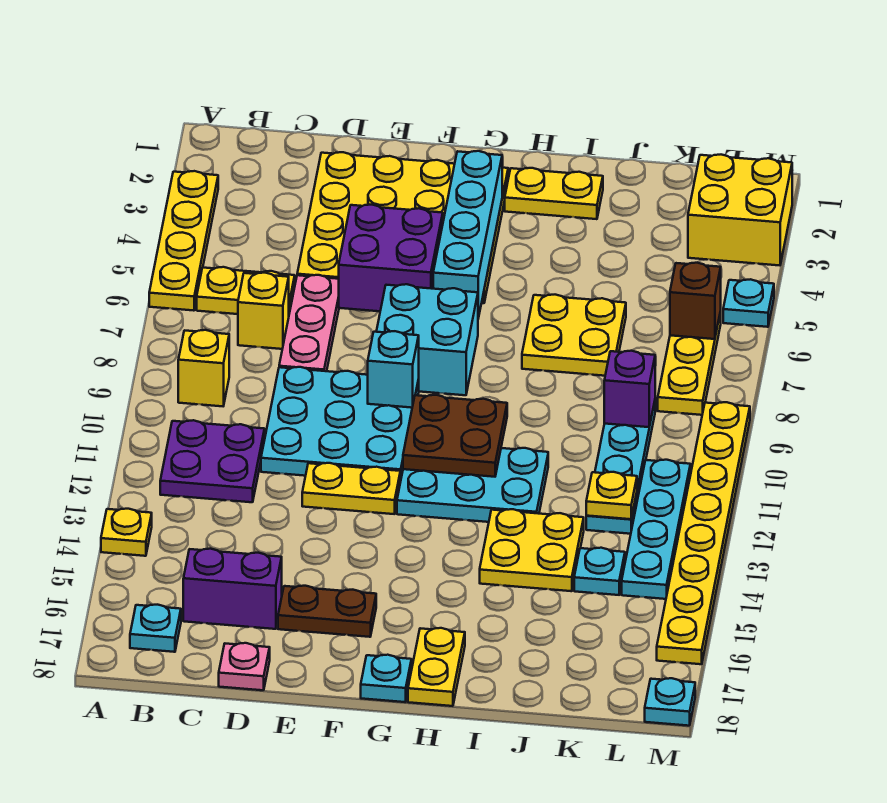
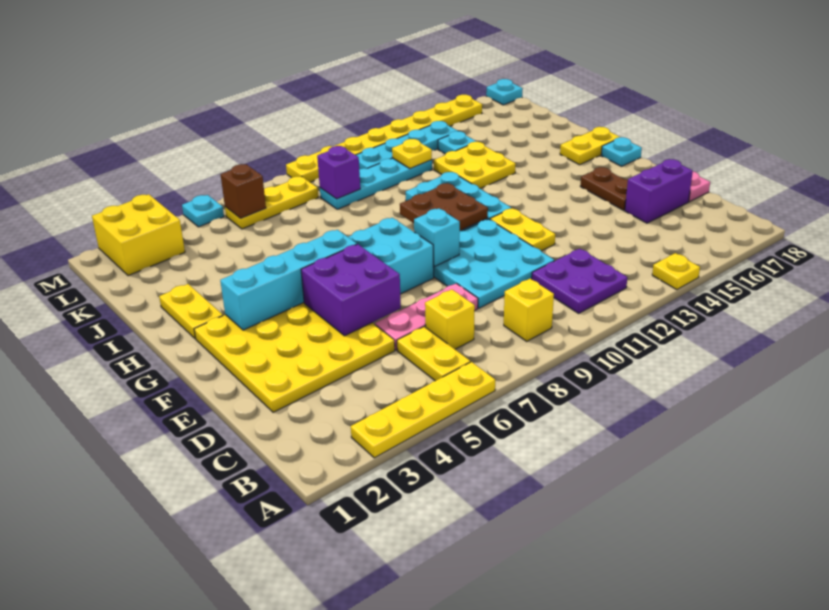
cyan plate B17 level 1 -> none
purple brick C16:D16 level 1 -> purple brick D16:D17 level 1
yellow plate I6:J7 level 1 -> none

